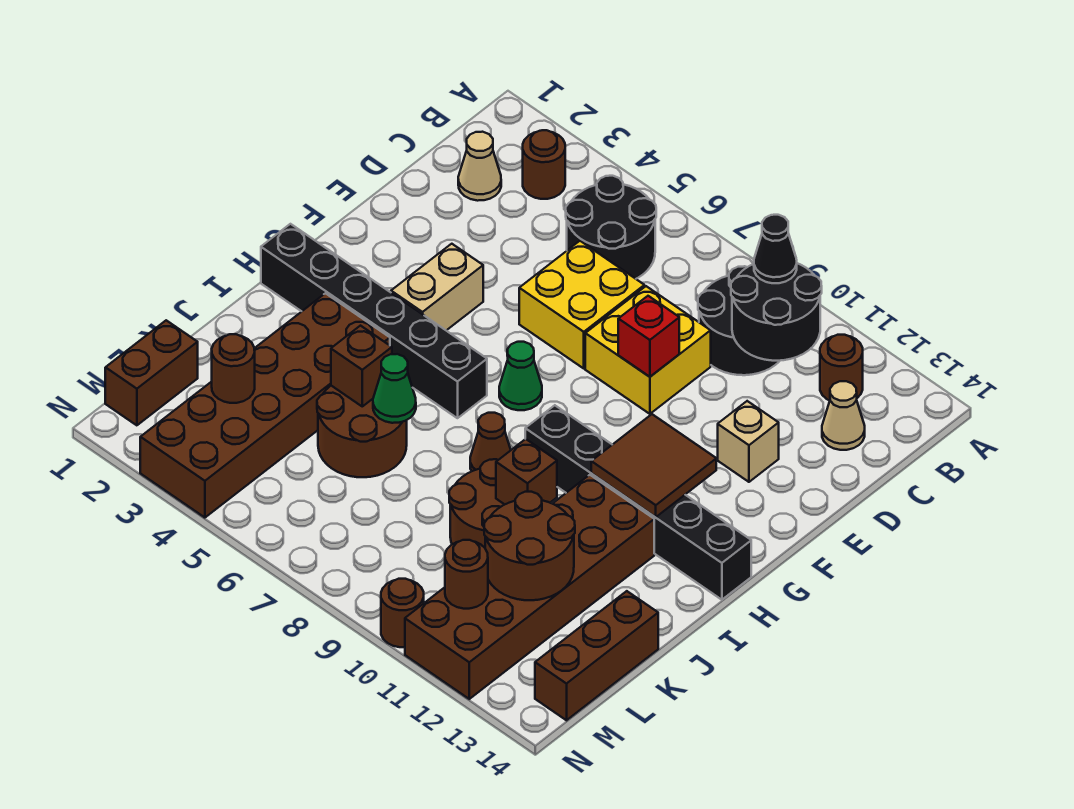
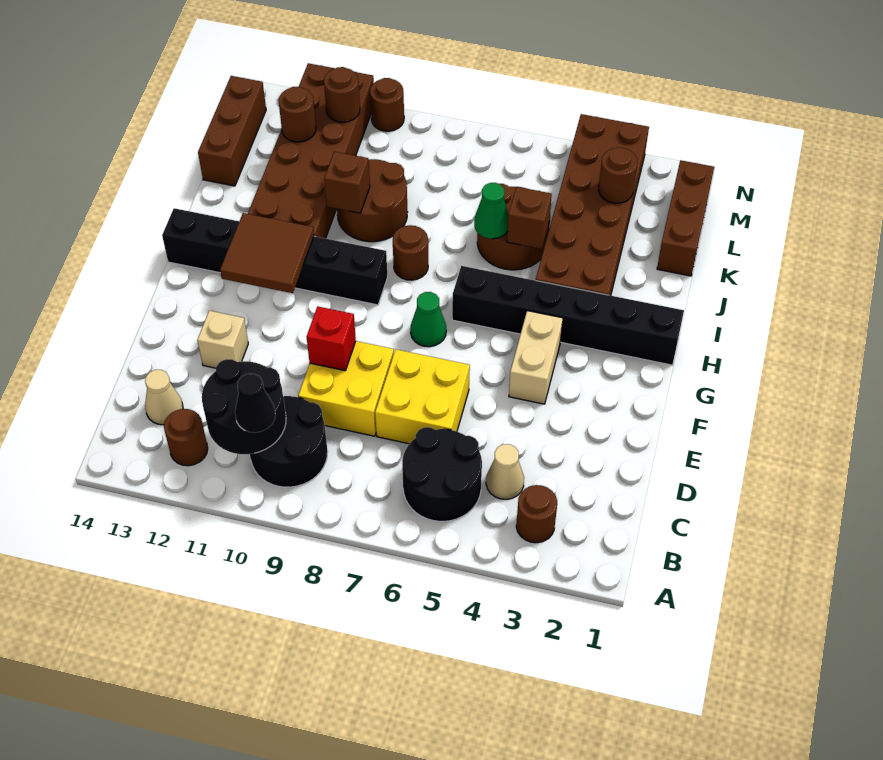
tan cone C2 level 1 -> tan cone C4 level 1
brown cone I8 level 1 -> brown round brick I8 level 1
brown round brick K11:L12 level 2 -> brown round brick L12 level 2
brown brick L1:M1 level 1 -> brown brick K1:M1 level 1

